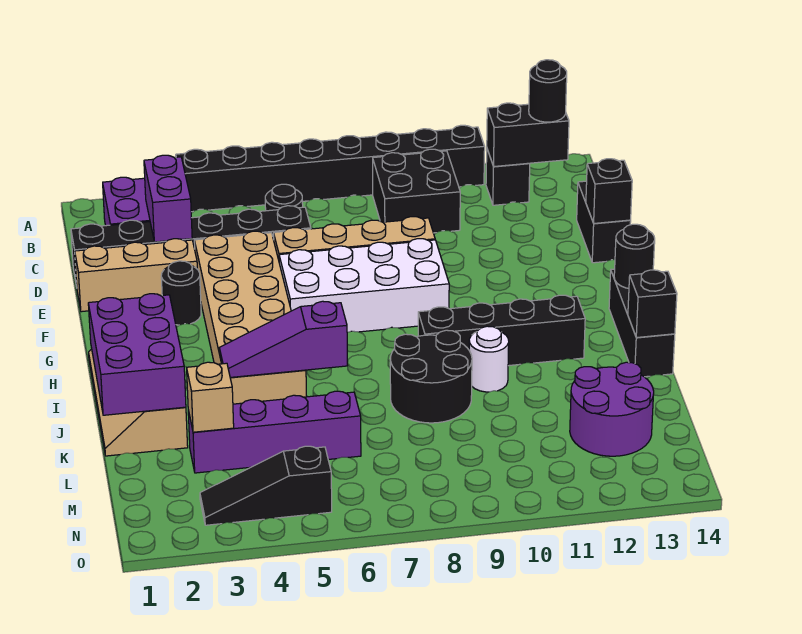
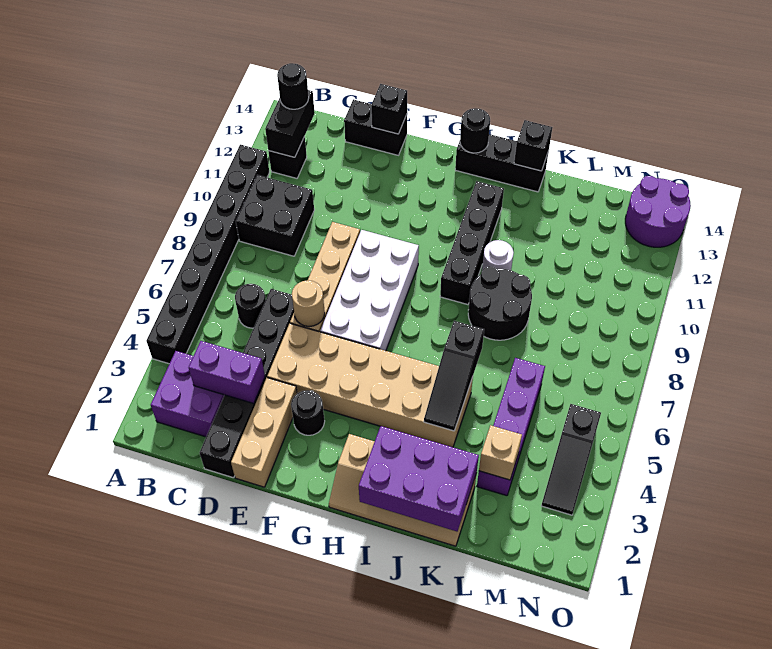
none -> tan round brick E6 level 2
purple slope J4:J6 level 2 top 6 -> black slope J4:J6 level 2 top 6
purple round brick L12:M13 level 1 -> purple round brick N13:O14 level 1

